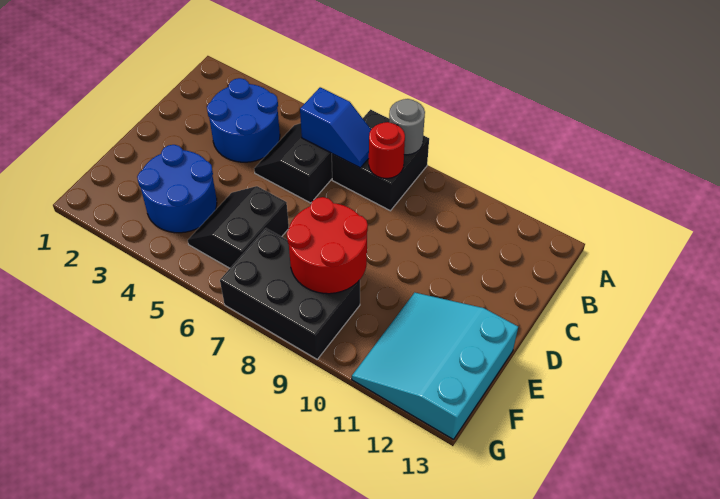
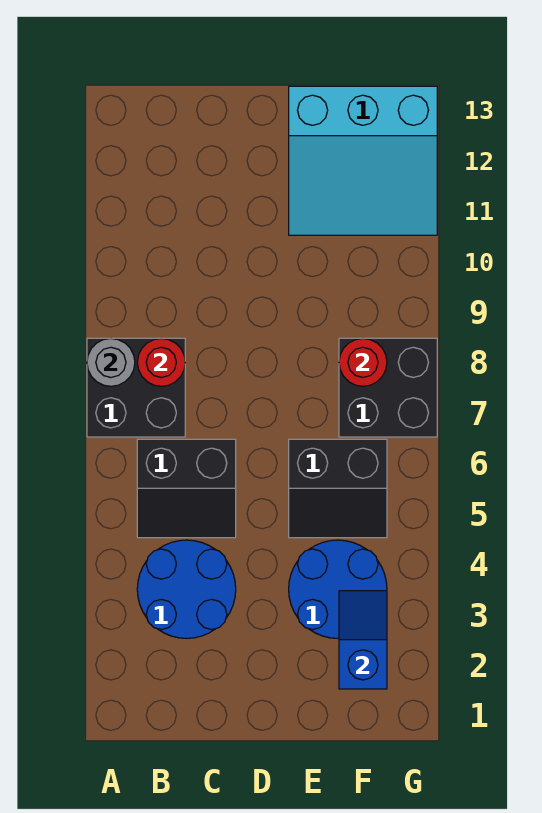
blue slope B6:B7 level 2 top 6 -> blue slope F2:F3 level 2 top 2
red round brick E8:F9 level 2 -> red round brick F8 level 2
black brick F7:G9 level 1 -> black brick F7:G8 level 1

